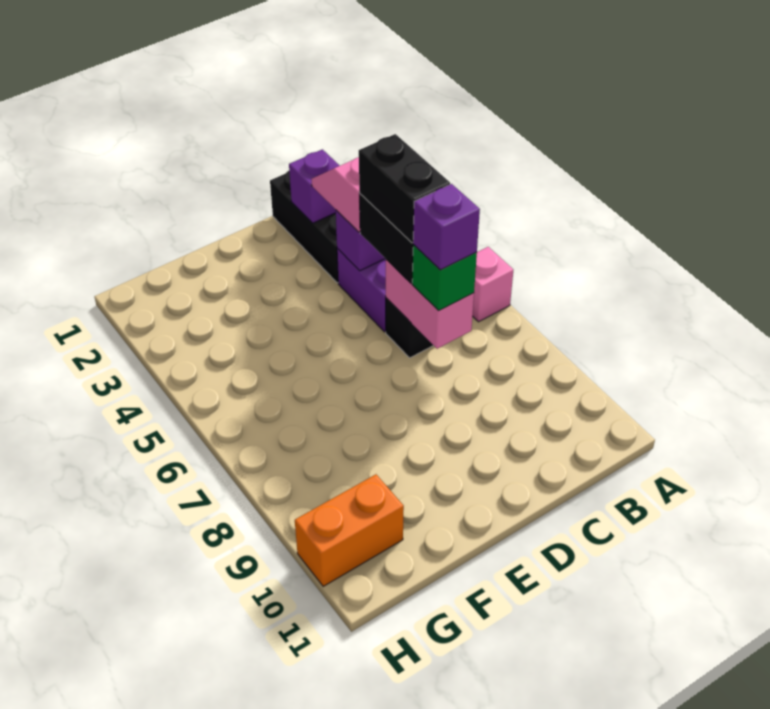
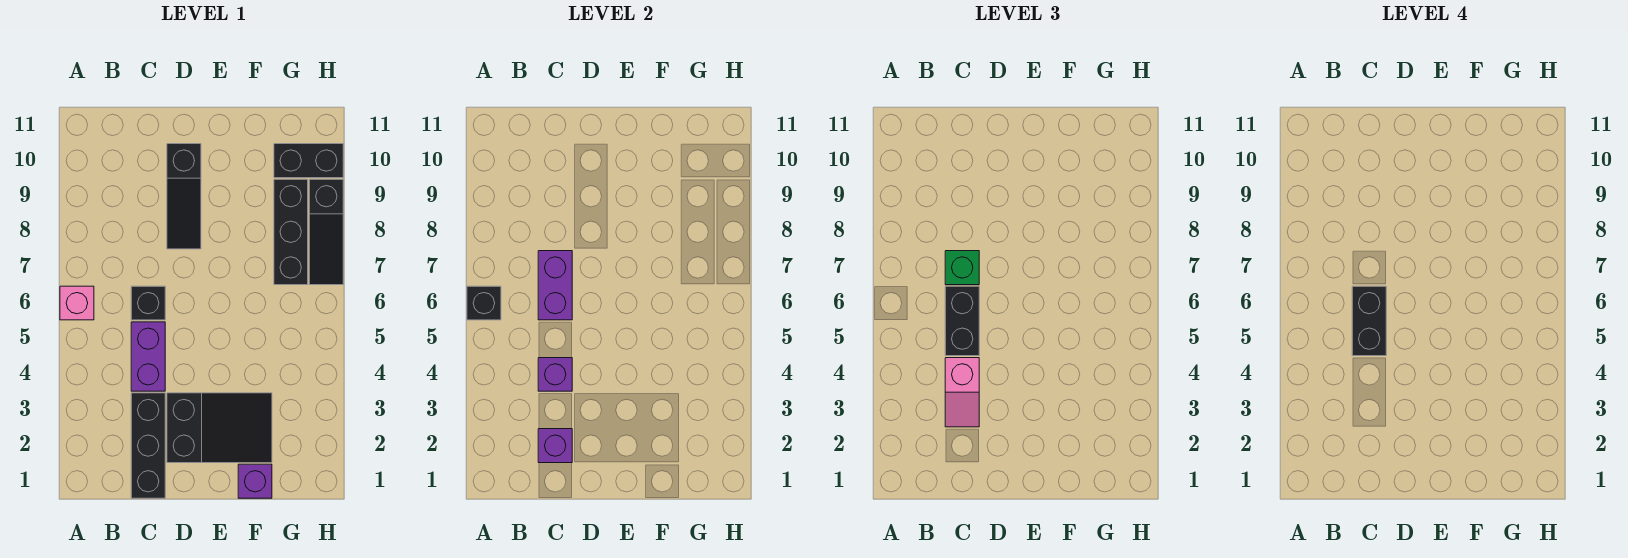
none -> black brick A6 level 2
pink brick C6:C7 level 2 -> purple brick C6:C7 level 2
purple brick C7 level 4 -> purple brick F1 level 1
none -> black slope D2:F3 level 1 top D
none -> black slope D8:D10 level 1 top 10
none -> black brick G7:G9 level 1
orange brick G10:H10 level 1 -> black brick G10:H10 level 1
none -> black slope H7:H9 level 1 top 9

